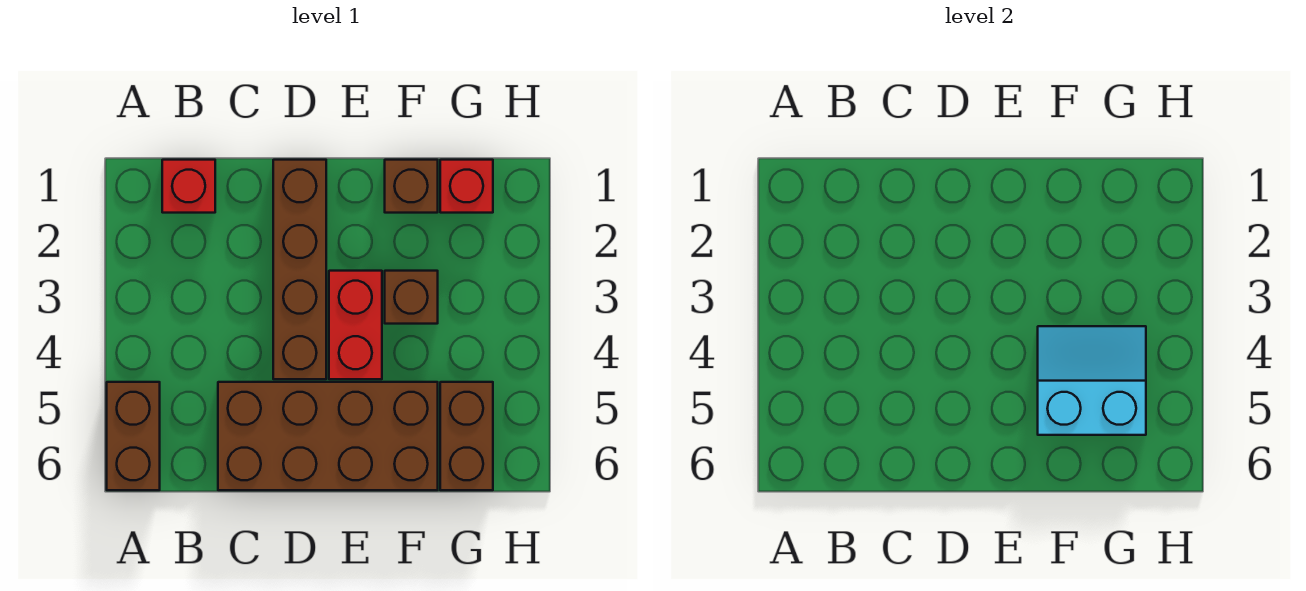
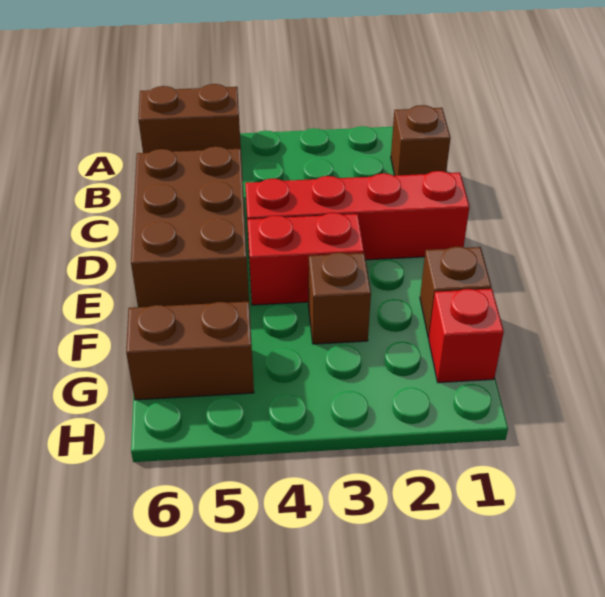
red brick B1 level 1 -> brown brick B1 level 1
brown brick C5:F6 level 1 -> brown brick C5:E6 level 1
brown brick D1:D4 level 1 -> red brick D1:D4 level 1
cyan slope F4:G5 level 2 top 5 -> none

